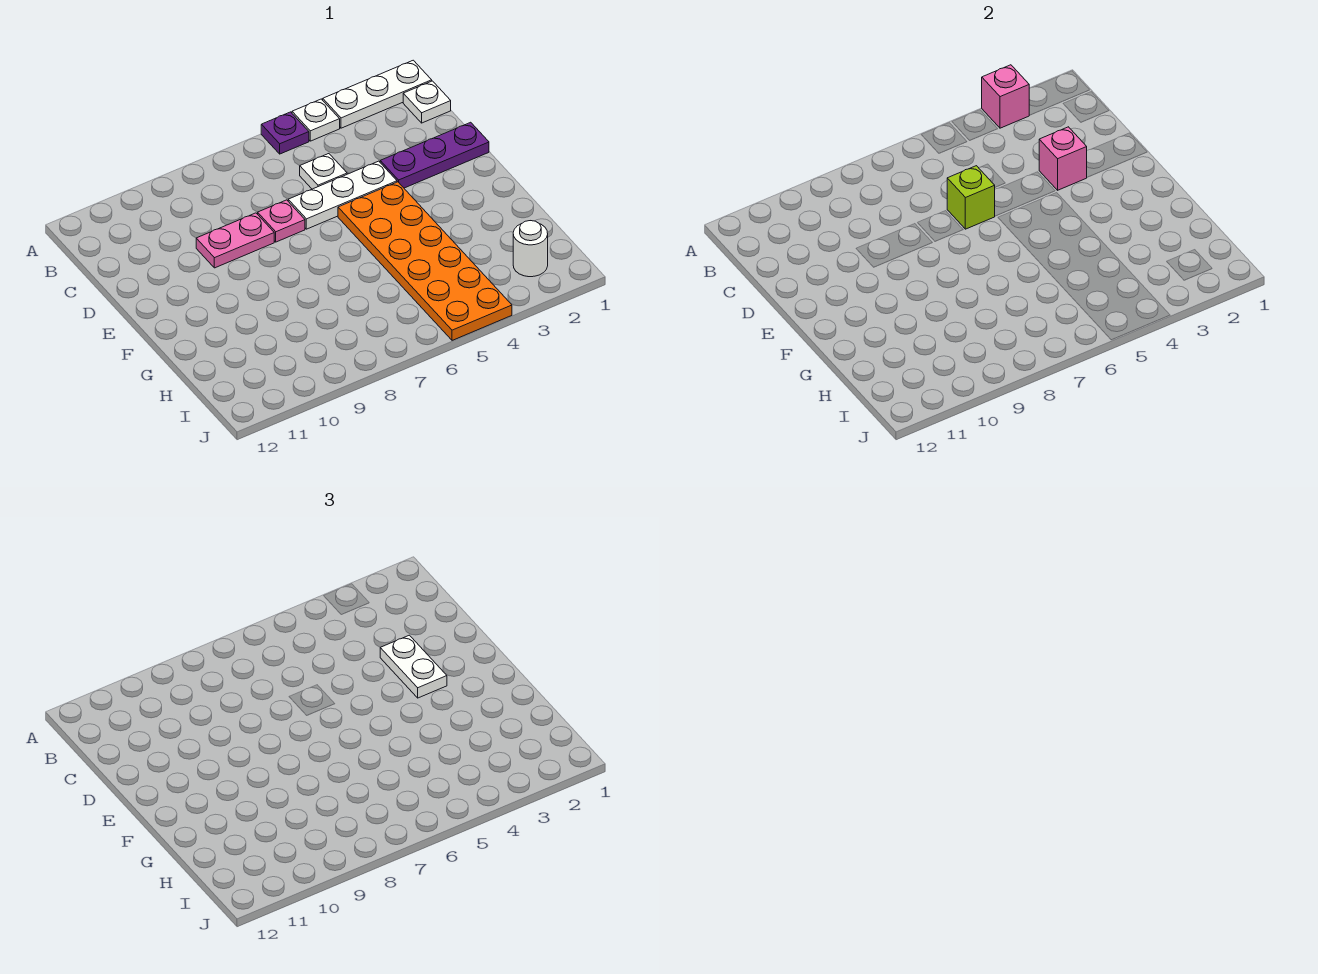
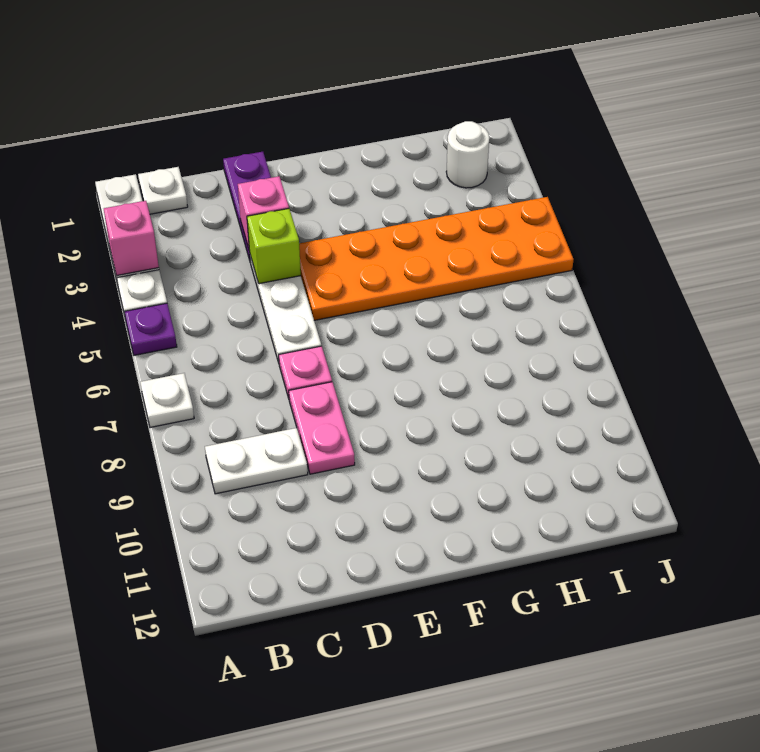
white plate C5 level 1 -> white plate A7 level 1
white plate D3:E3 level 3 -> white plate B9:C9 level 1
lime brick D6 level 2 -> lime brick D4 level 2

